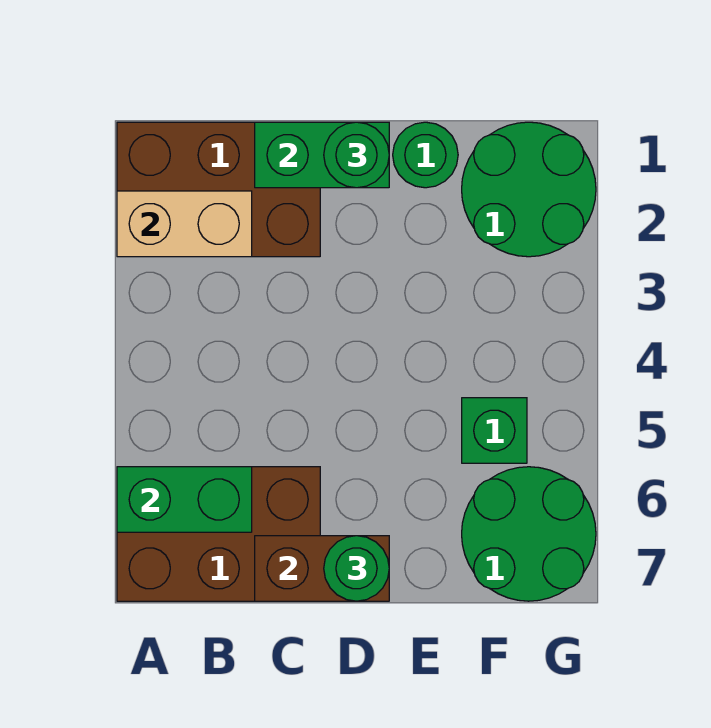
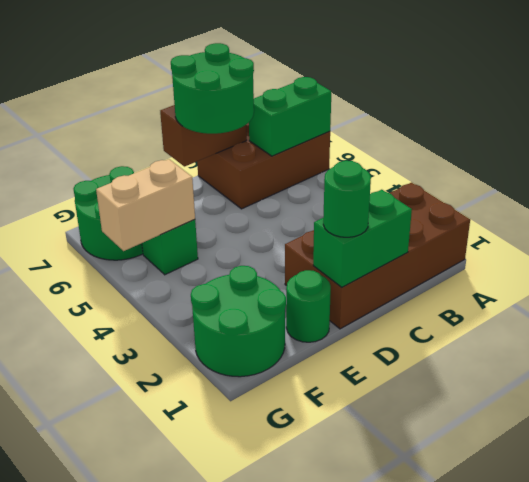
brown brick A1:C2 level 1 -> brown brick A1:D2 level 1
tan brick A2:B2 level 2 -> tan brick F5:G5 level 2
green round brick D7 level 3 -> green round brick C6:D7 level 3

